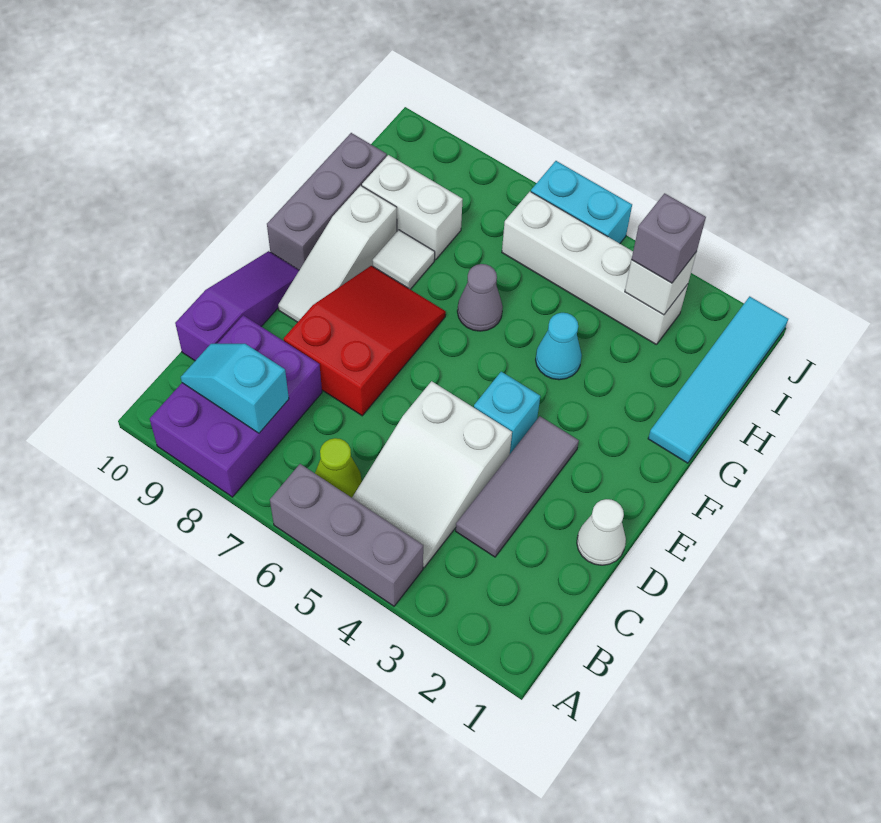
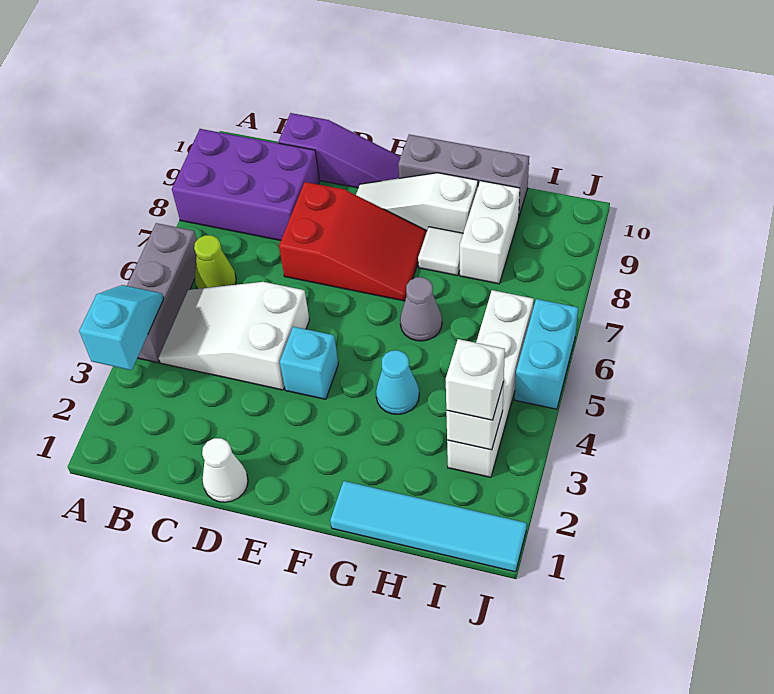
cyan slope B8:B9 level 2 top 8 -> cyan slope A3:A4 level 2 top 3
grey tile C3:E3 level 1 -> none
grey brick I3 level 3 -> white brick I3 level 3

